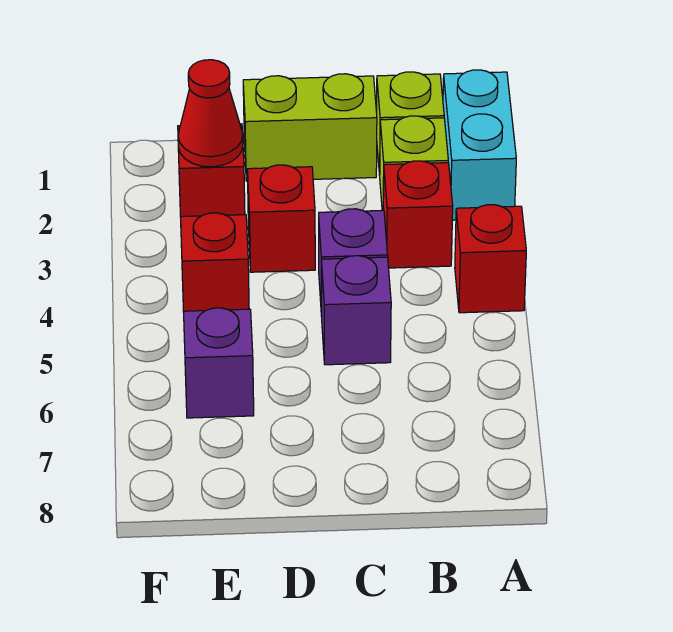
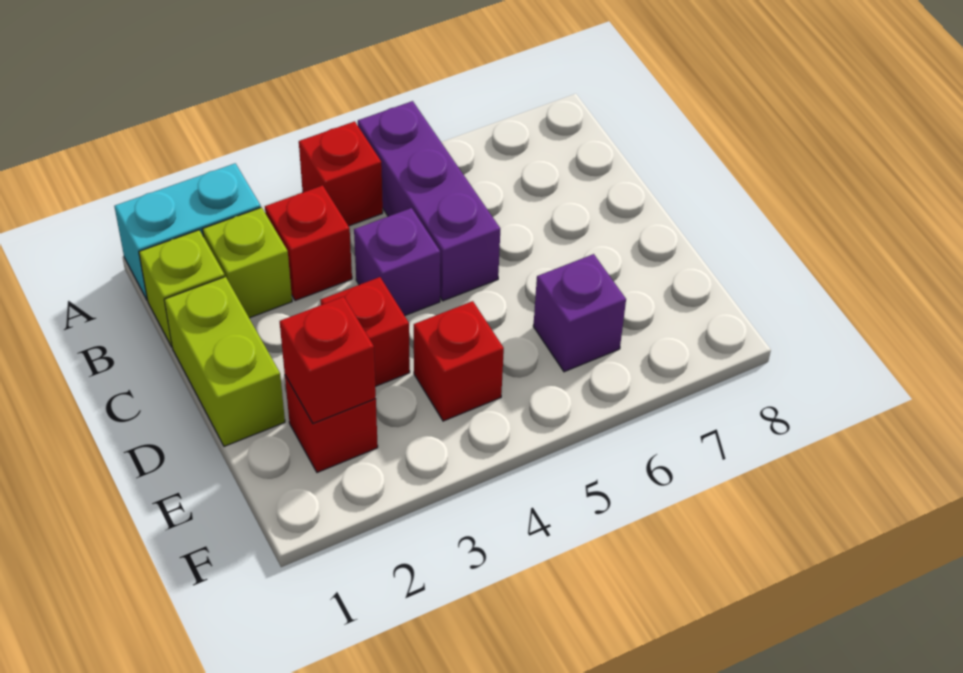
purple brick C5 level 1 -> purple brick A5:C5 level 1
red cone E2 level 2 -> red brick E2 level 2

